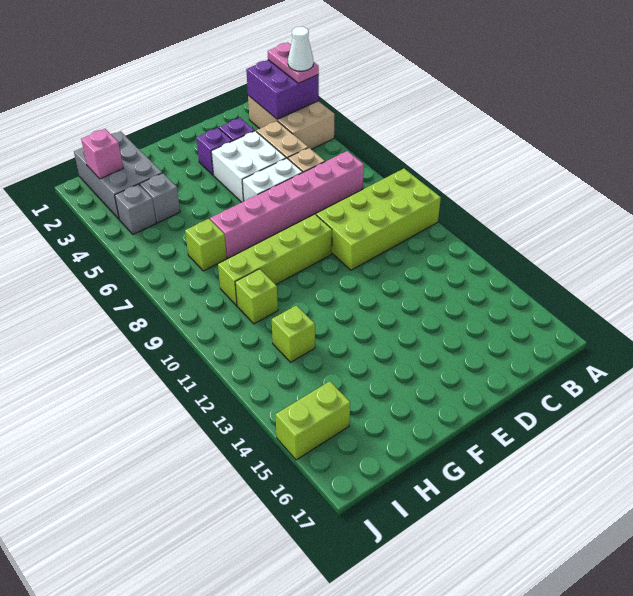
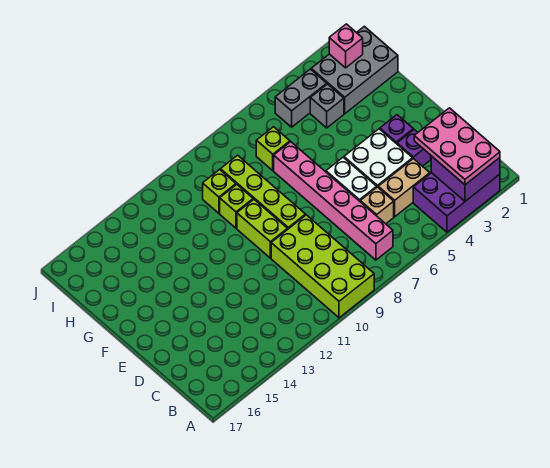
tan brick A2:B4 level 1 -> purple brick A2:B4 level 1
pink plate A2:A3 level 3 -> pink plate A2:C3 level 3
white cone A3 level 4 -> none
lime brick H12 level 1 -> lime brick G10 level 1
grey brick I4 level 1 -> grey brick I4:I5 level 1
lime brick I15:J15 level 1 -> lime brick E10:F10 level 1

